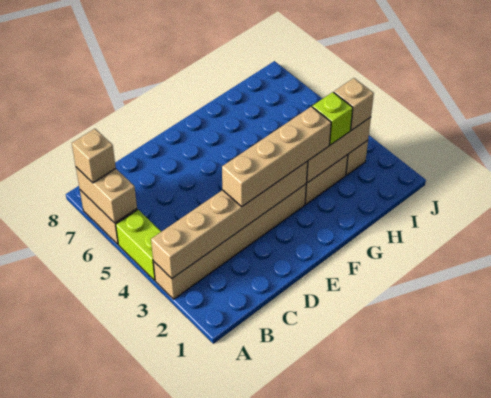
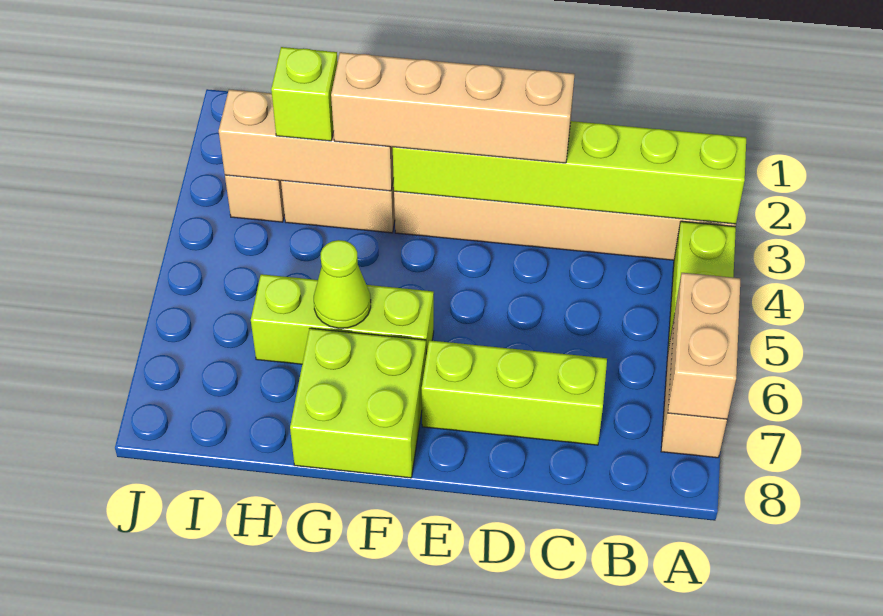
tan brick A3:F3 level 2 -> lime brick A3:F3 level 2
tan brick A7 level 3 -> none
none -> lime brick C7:E7 level 1
none -> lime brick F6:H6 level 1
none -> lime brick F7:G8 level 1
none -> lime cone G6 level 2
tan brick I3 level 3 -> none

